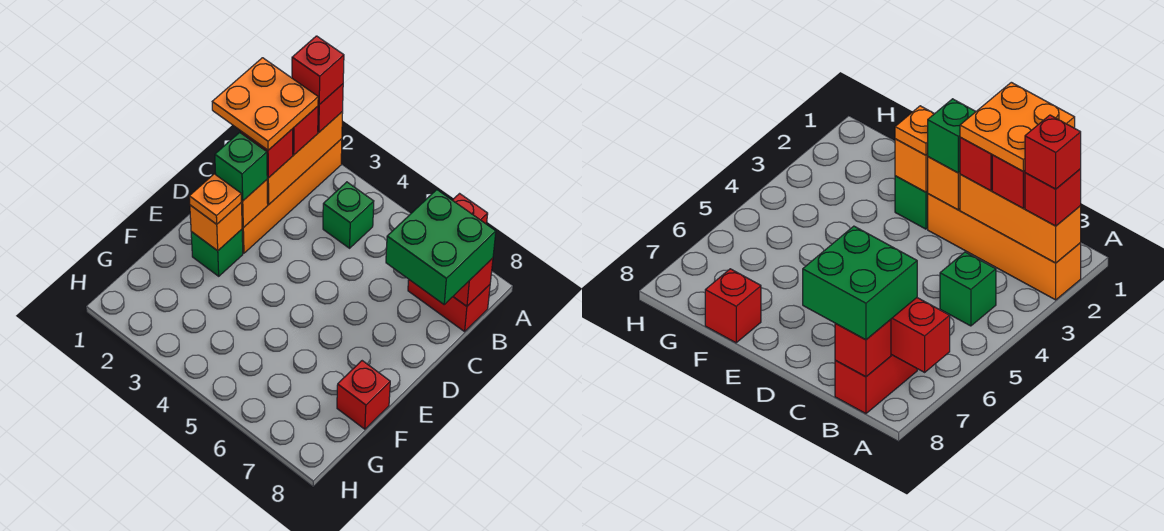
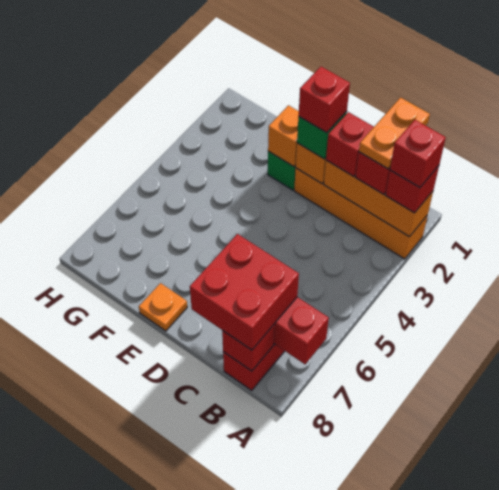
orange plate B1:C2 level 4 -> orange plate B1:B2 level 4
green brick B4 level 1 -> none
green brick B7:C8 level 3 -> red brick B7:C8 level 3
orange plate E2 level 3 -> orange plate E8 level 1
red brick F8 level 1 -> red brick D2 level 4

